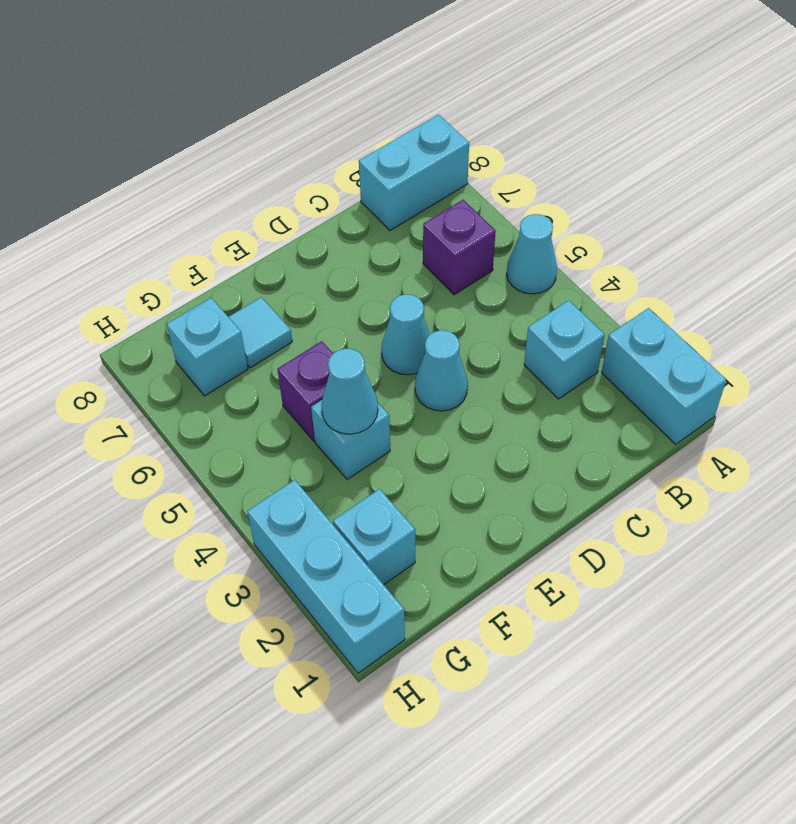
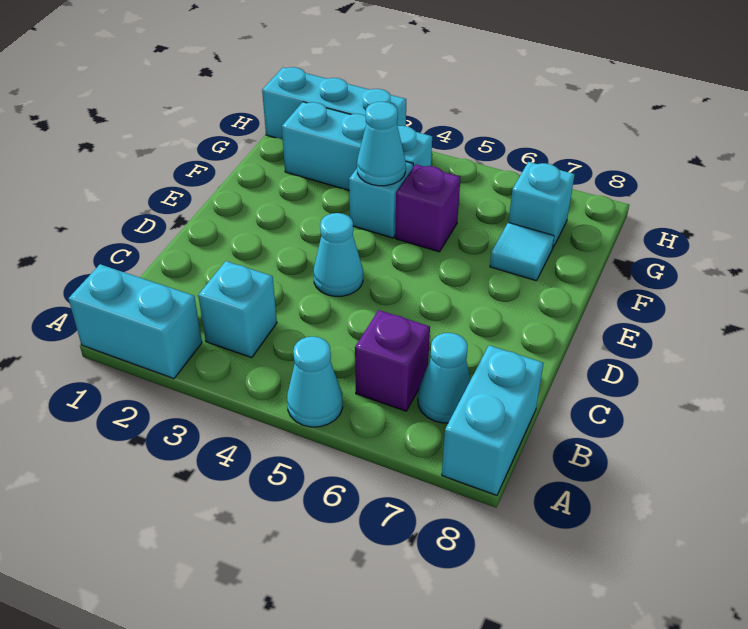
cyan cone D5 level 1 -> cyan cone B7 level 1
cyan brick G2 level 1 -> cyan brick G2:G4 level 1

